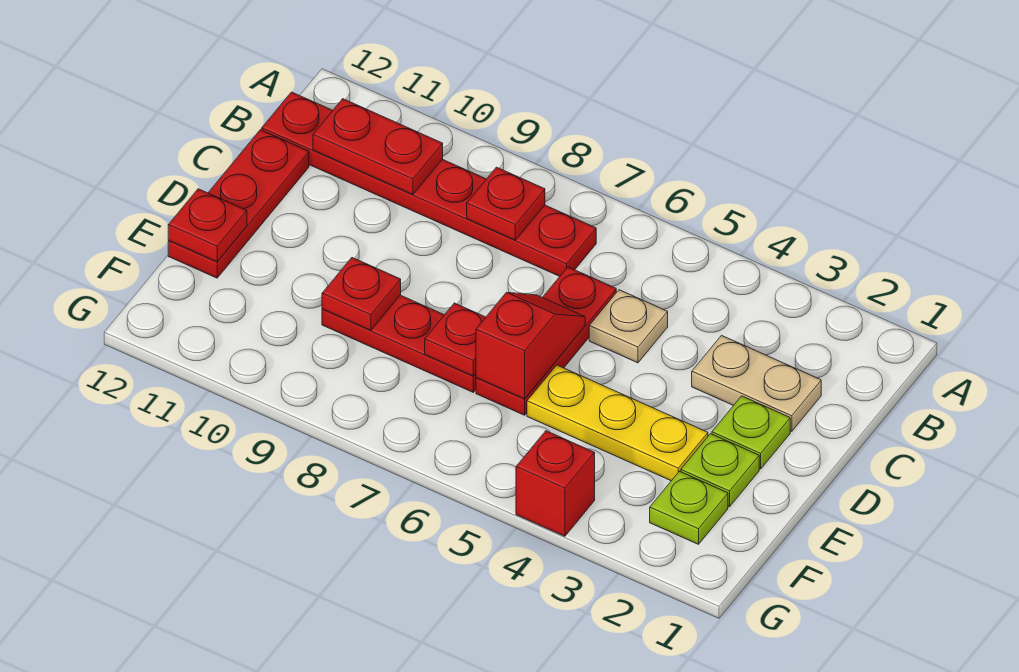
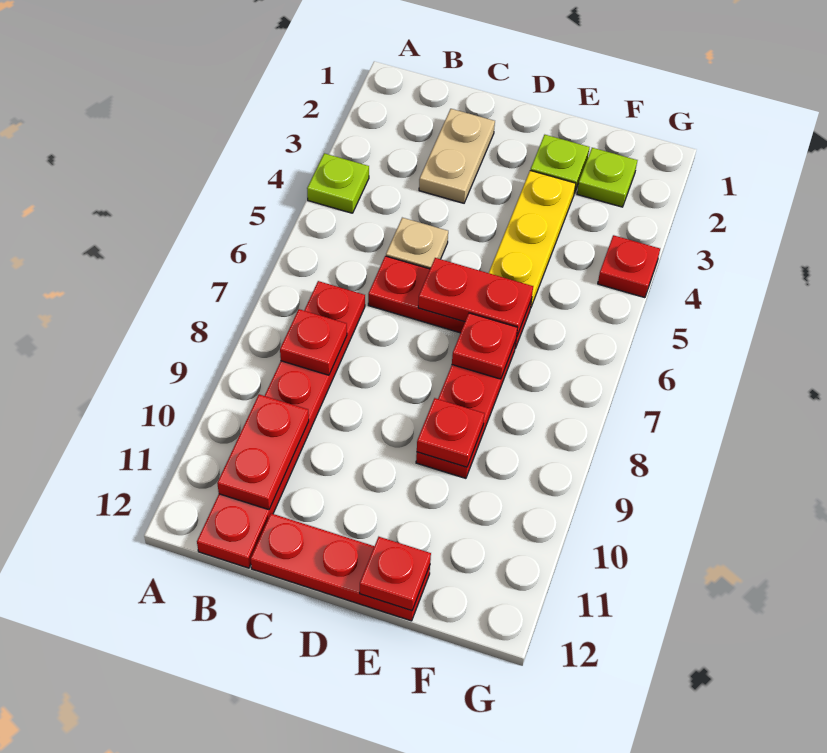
lime plate D2 level 1 -> lime plate A4 level 1
red slope D6:E6 level 2 top E -> red plate D6:E6 level 2
red brick G4 level 1 -> red plate G4 level 1

